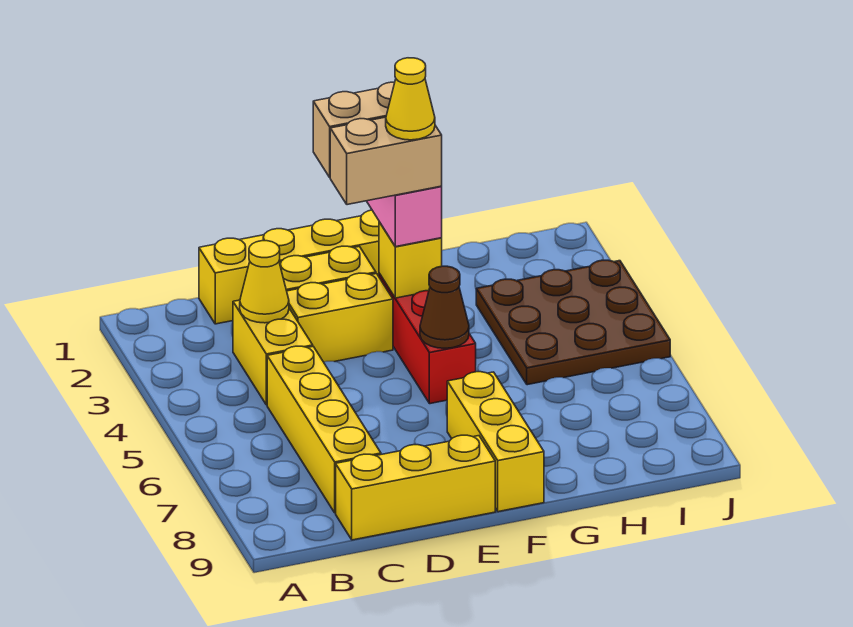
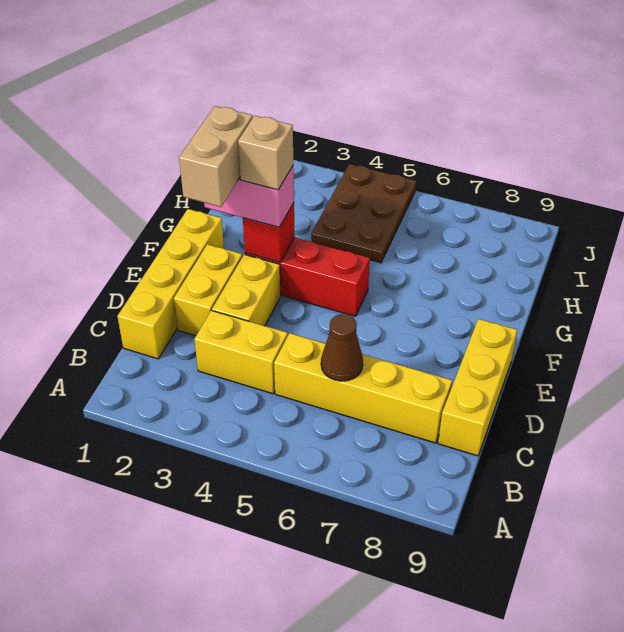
yellow cone C3 level 2 -> none
tan brick E3:F3 level 4 -> tan brick F3 level 4
yellow brick F3 level 2 -> red brick F3 level 2
yellow cone F3 level 5 -> none
brown cone F5 level 2 -> brown cone C6 level 2
yellow brick F7:F9 level 1 -> none
brown plate H3:J5 level 1 -> brown plate H4:J5 level 1

